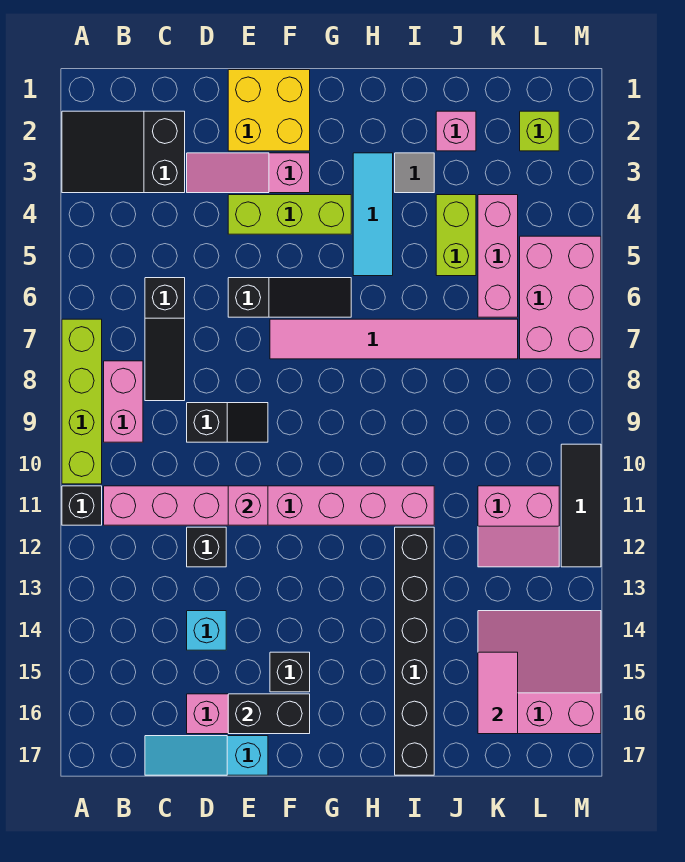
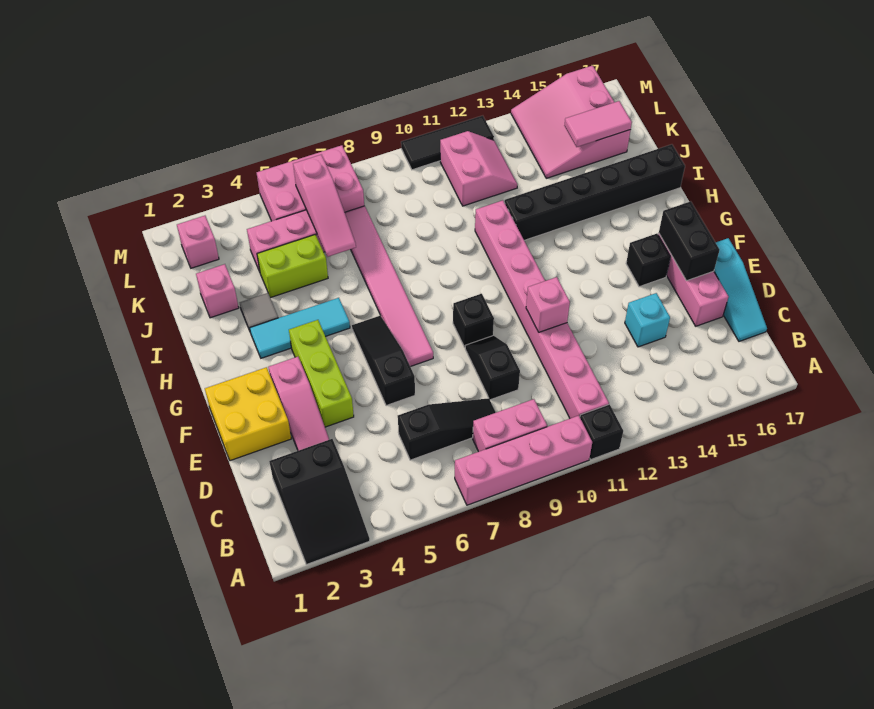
lime brick A7:A10 level 1 -> pink brick A7:A10 level 1
black brick D12 level 1 -> black brick F9 level 1
none -> pink slope J6:L6 level 2 top L
lime brick L2 level 1 -> pink brick L2 level 1

